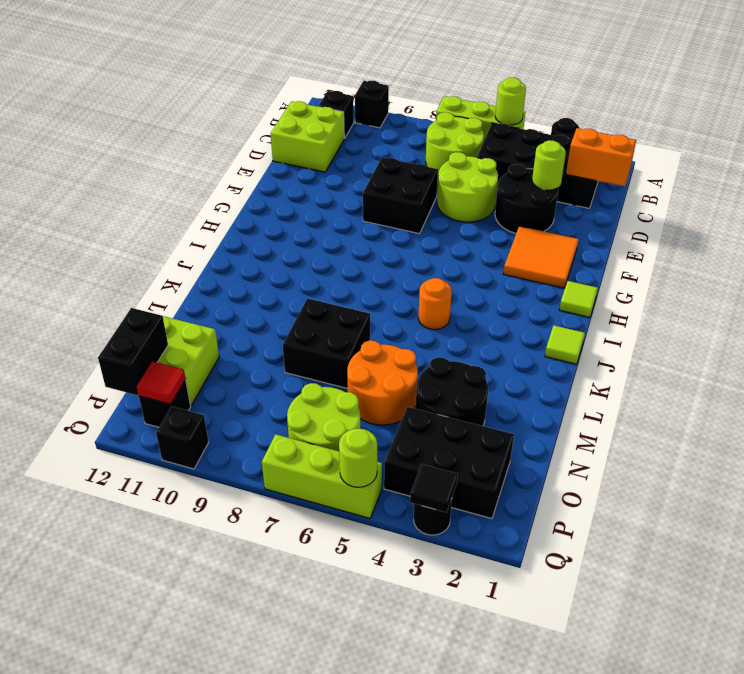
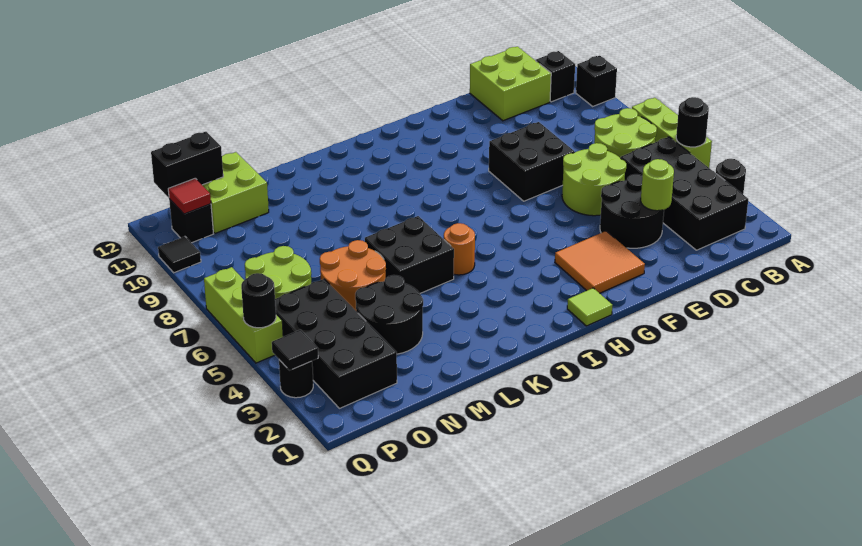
lime round brick A5 level 2 -> black round brick A5 level 2
orange brick C1:C2 level 2 -> none
lime tile J1 level 1 -> none
black brick L7:M8 level 1 -> black brick K5:L6 level 1
black brick O2:P4 level 1 -> black brick O2:P5 level 1
lime round brick Q5 level 2 -> black round brick Q5 level 2
black brick Q10 level 1 -> black tile Q10 level 1

